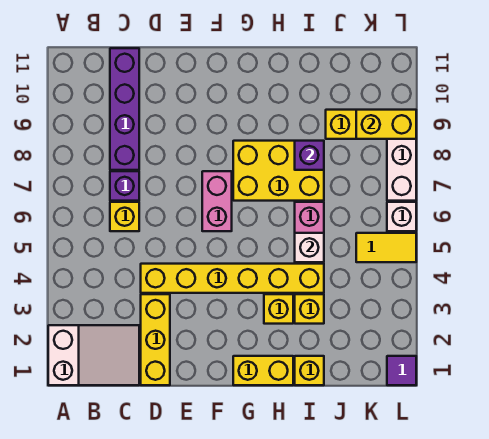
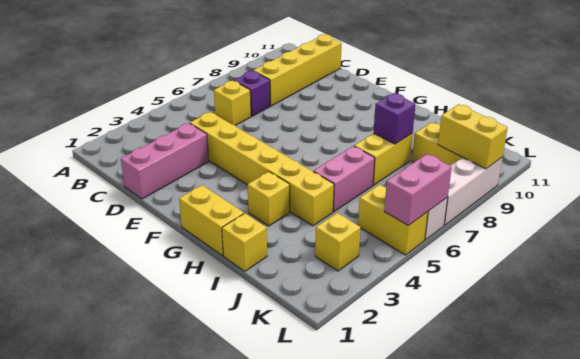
white slope A1:C2 level 1 top A -> none
purple brick C8:C11 level 1 -> yellow brick C8:C11 level 1
yellow brick D1:D3 level 1 -> pink brick D1:D3 level 1
pink brick F6:F7 level 1 -> pink brick L5:L6 level 2
yellow brick G7:I8 level 1 -> yellow brick I7:I8 level 1
yellow brick I3 level 1 -> yellow brick K3 level 1
white brick I5 level 2 -> none
yellow tile K5:L5 level 1 -> yellow brick K5:L5 level 1
purple tile L1 level 1 -> none

